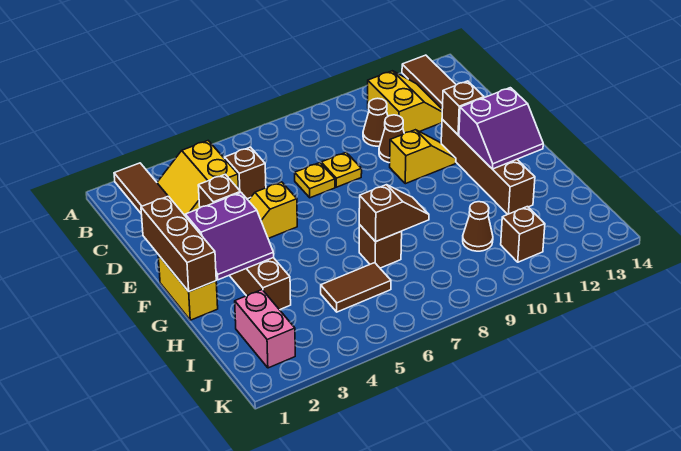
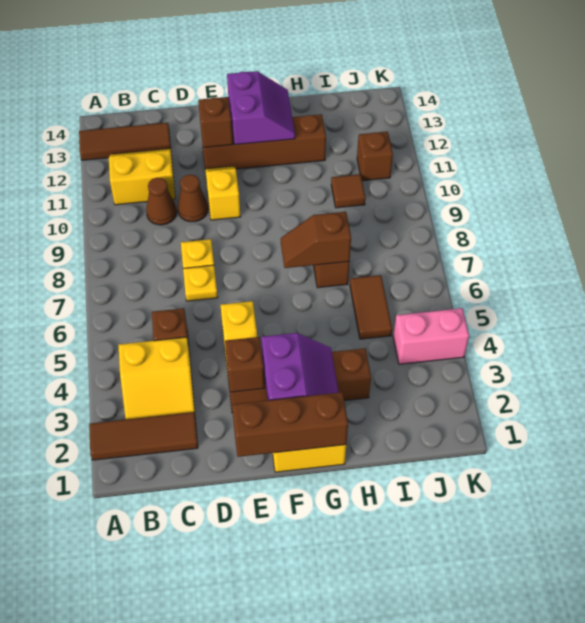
brown slope H7:H8 level 2 top 7 -> brown slope G7:H7 level 2 top H
pink brick I2:J2 level 1 -> pink brick J4:K4 level 1
brown cone I10 level 1 -> brown tile I10 level 1

